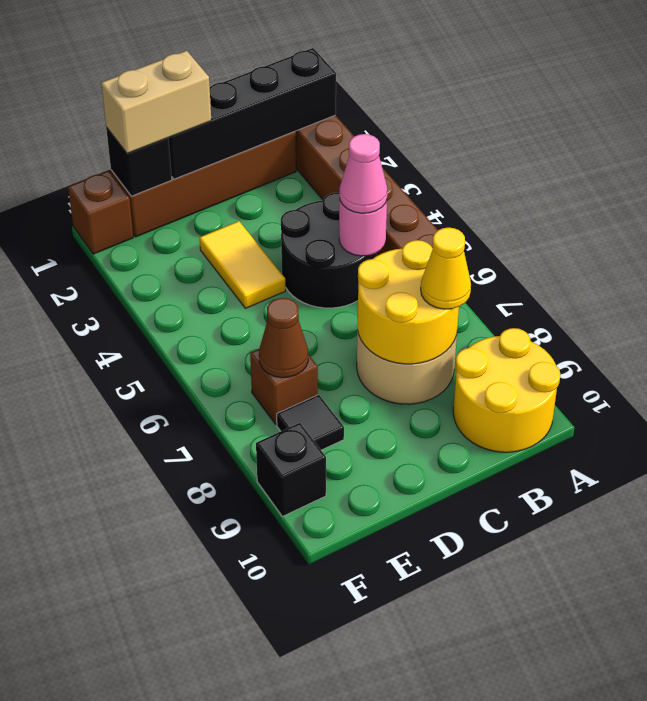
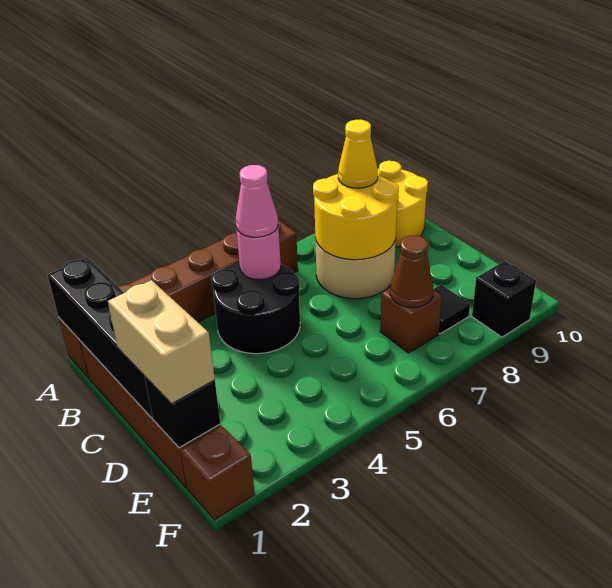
yellow tile D3:D4 level 1 -> none

